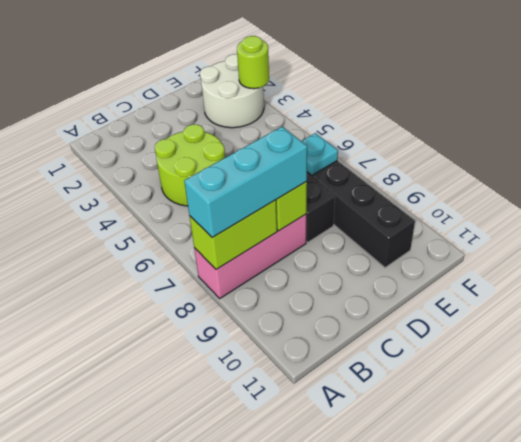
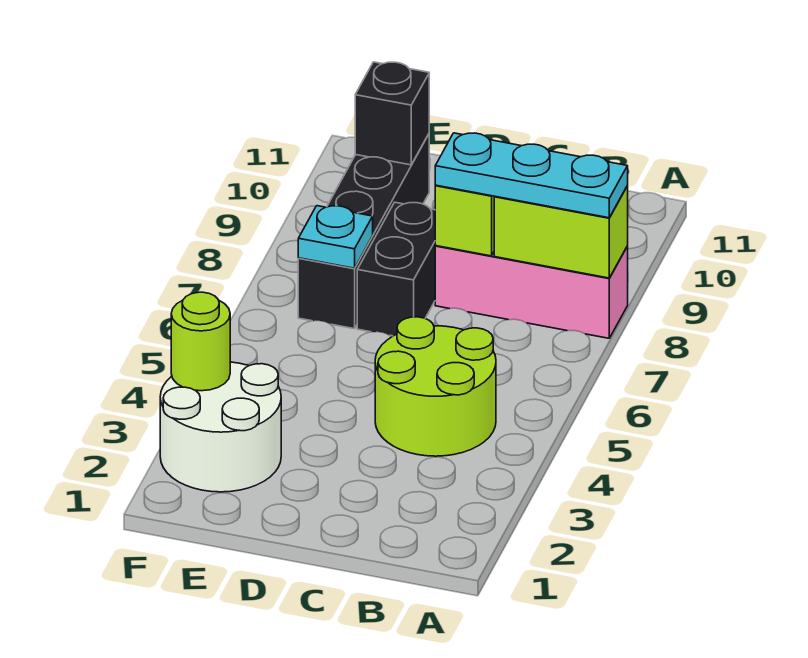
cyan brick A8:C8 level 3 -> cyan plate A8:C8 level 3
none -> black brick E10 level 2

